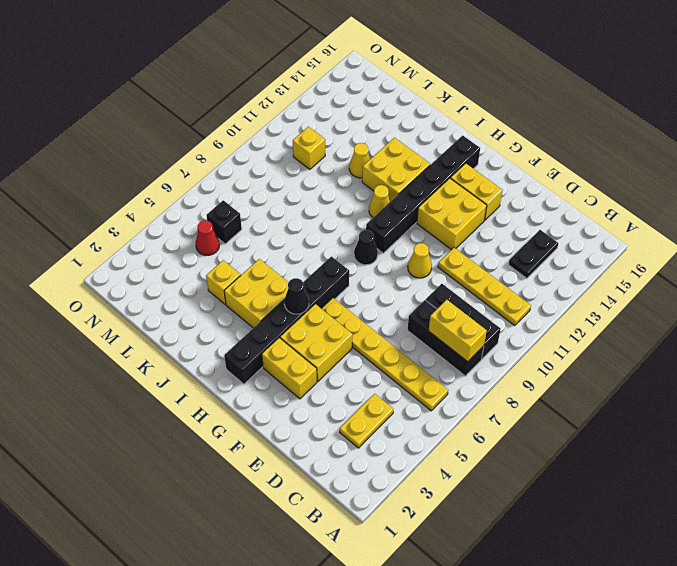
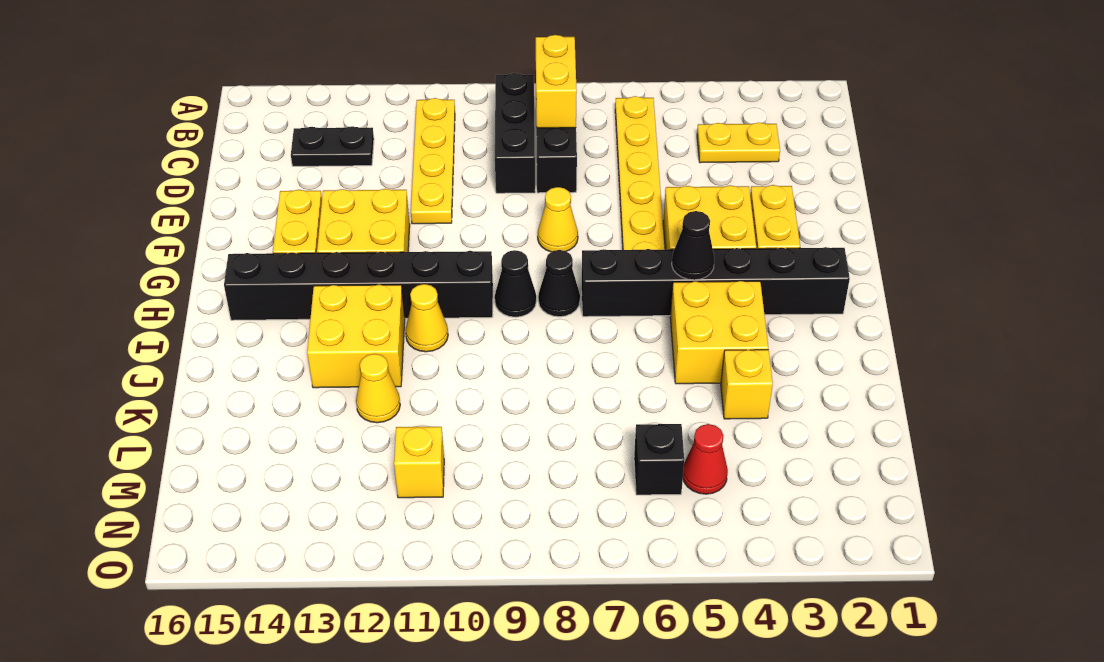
yellow cone F10 level 1 -> yellow cone F8 level 1
none -> black cone H8 level 1

